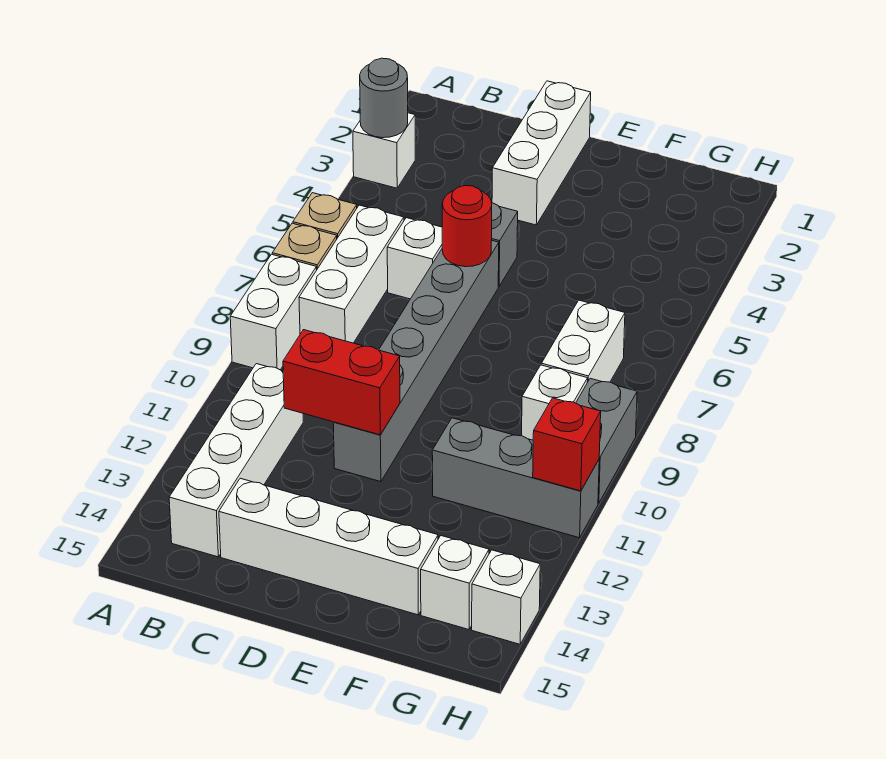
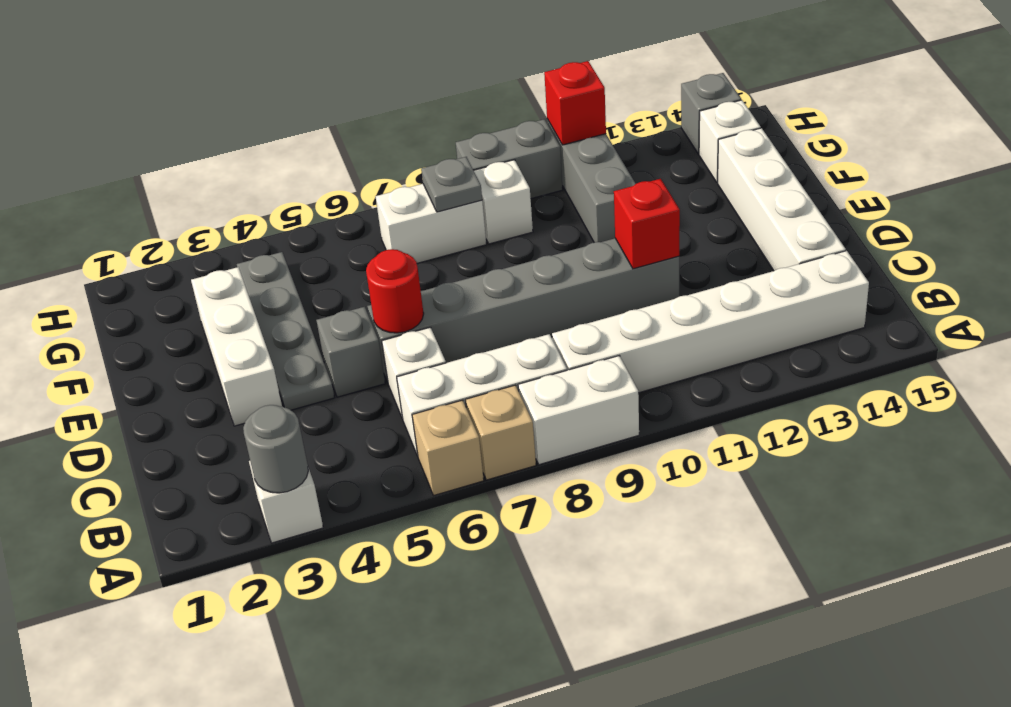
white brick B11:B14 level 1 -> white brick B9:B14 level 1
red brick C11:D11 level 2 -> red brick D11 level 2
white brick D1:D3 level 1 -> white brick D3:F3 level 1
none -> grey plate D4:G4 level 1
none -> grey plate G8 level 2
white brick H14 level 1 -> grey brick H14 level 1

